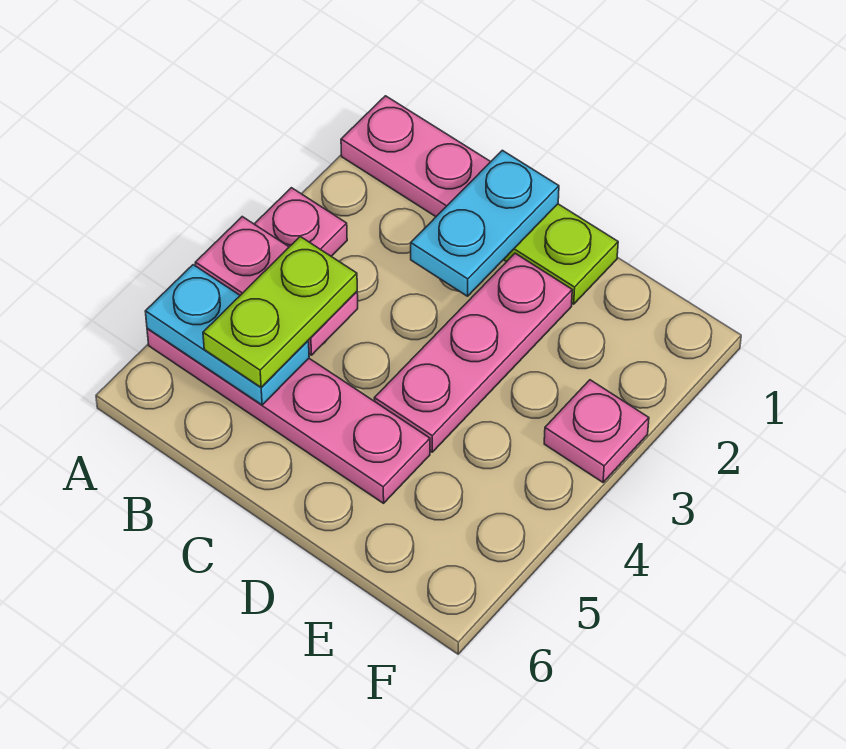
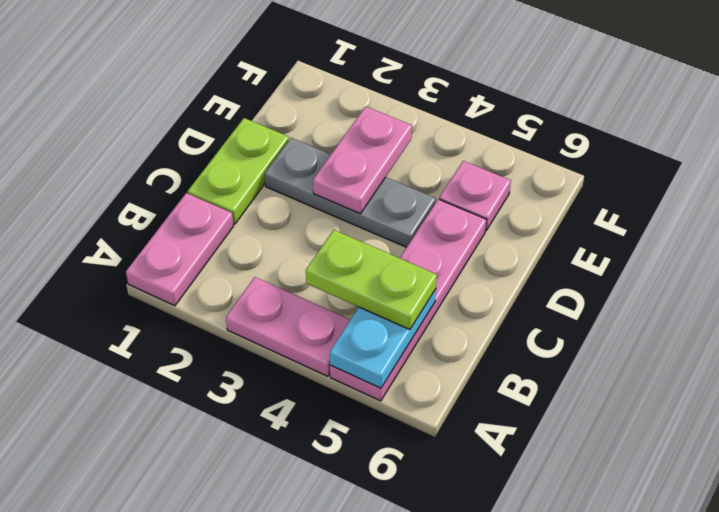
pink plate A4:B4 level 2 -> pink plate D3:E3 level 2
cyan plate C1:C2 level 2 -> none
pink plate D2:D4 level 1 -> grey plate D2:D4 level 1
pink plate F3 level 1 -> pink plate E5 level 1

